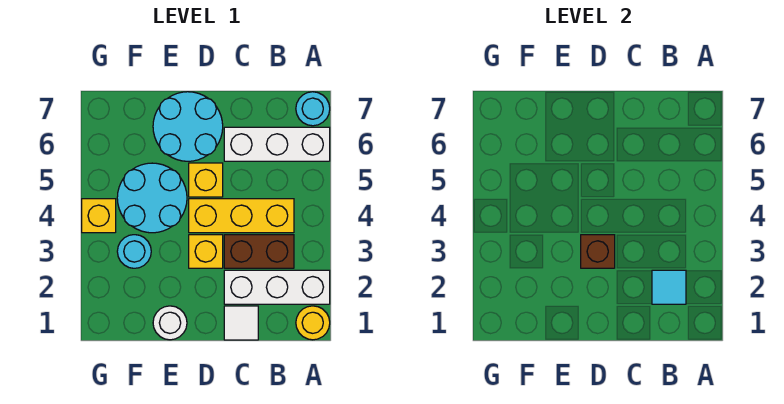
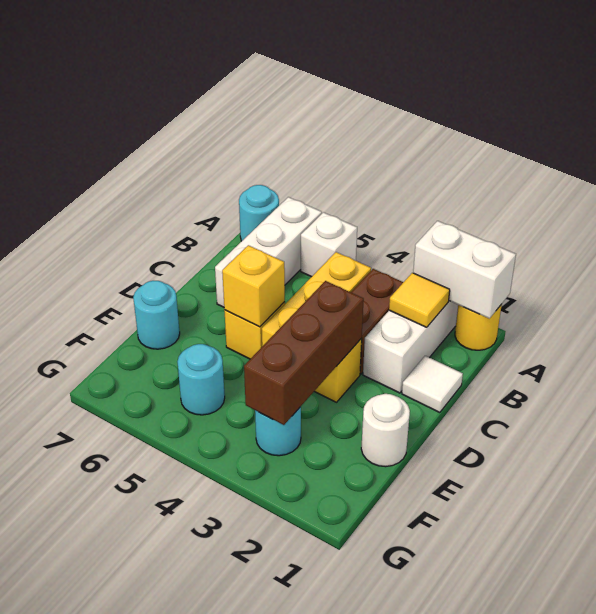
none -> white brick A1:A2 level 2
none -> white brick A5 level 1
cyan tile B2 level 2 -> yellow tile B2 level 2
brown brick D3 level 2 -> brown brick D3:F3 level 2
cyan round brick D6:E7 level 1 -> cyan round brick E7 level 1
cyan round brick E4:F5 level 1 -> cyan round brick F5 level 1
yellow brick G4 level 1 -> yellow brick D5 level 2

